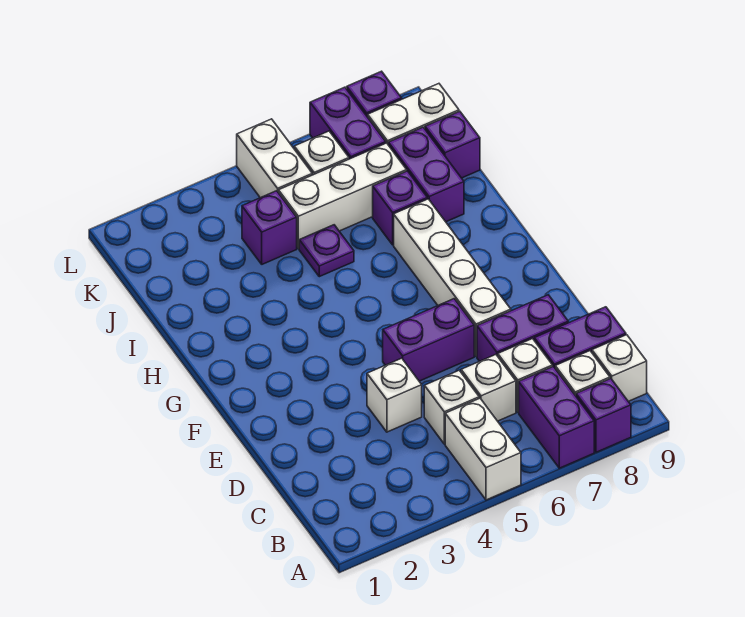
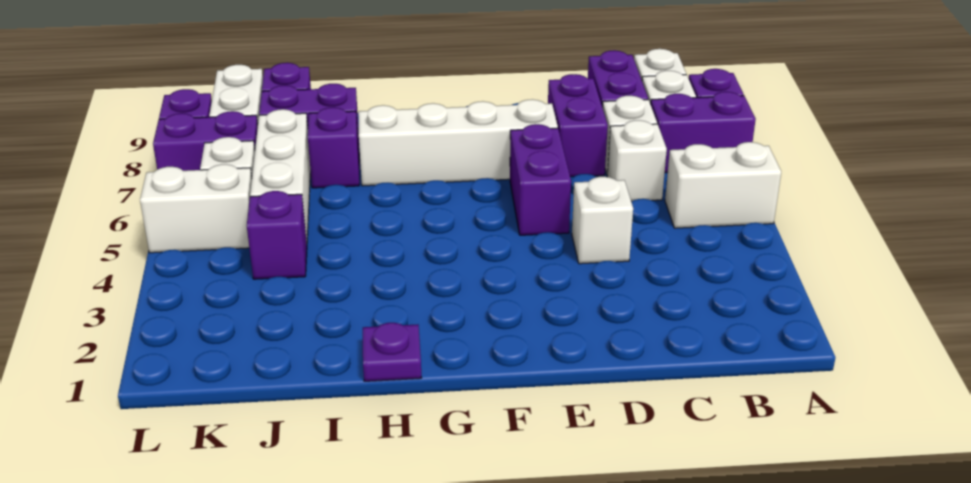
white brick C5 level 1 -> none
purple plate I5 level 1 -> purple plate H1 level 1

